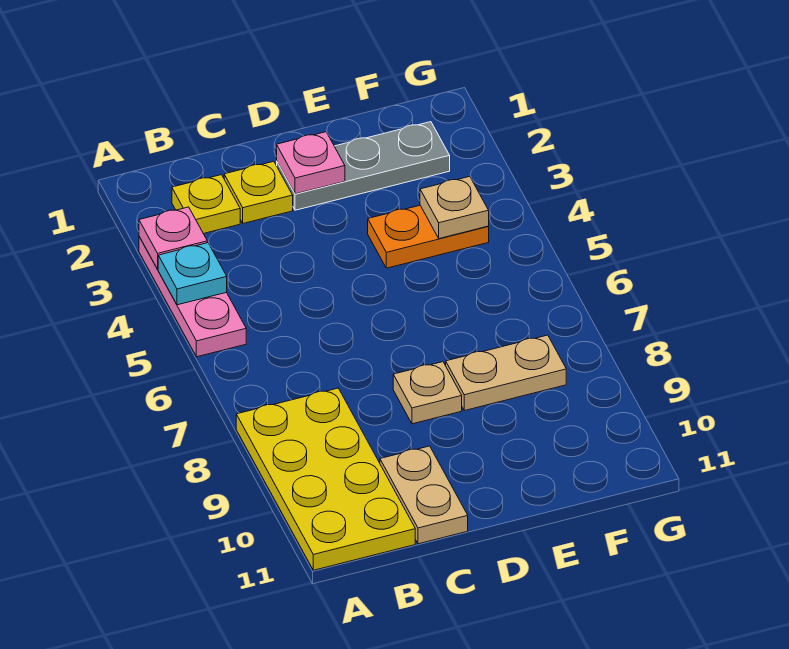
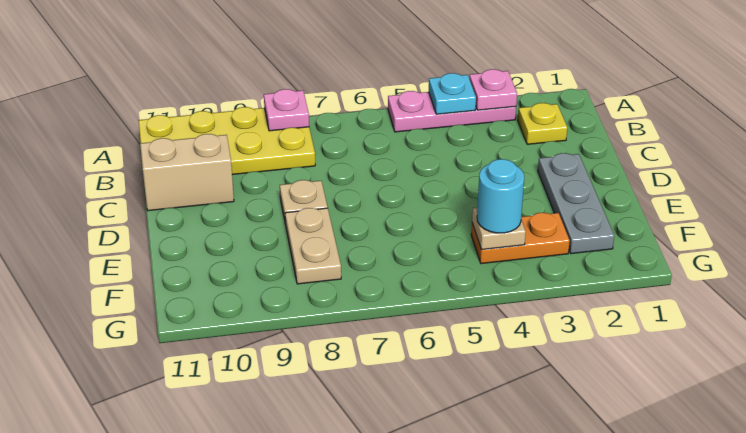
yellow plate C2 level 1 -> none
tan plate C10:C11 level 1 -> tan brick C10:C11 level 1
pink plate D2 level 2 -> pink plate A8 level 2
orange plate E4:F4 level 1 -> orange plate F3:F4 level 1
none -> cyan round brick F4 level 3

